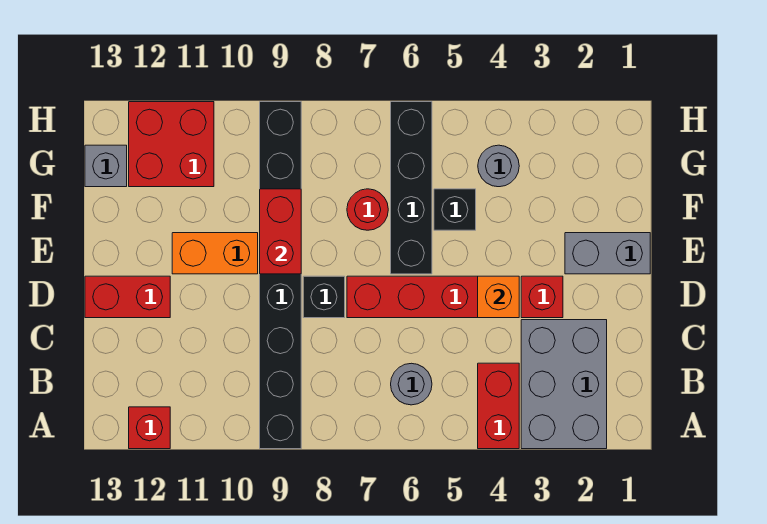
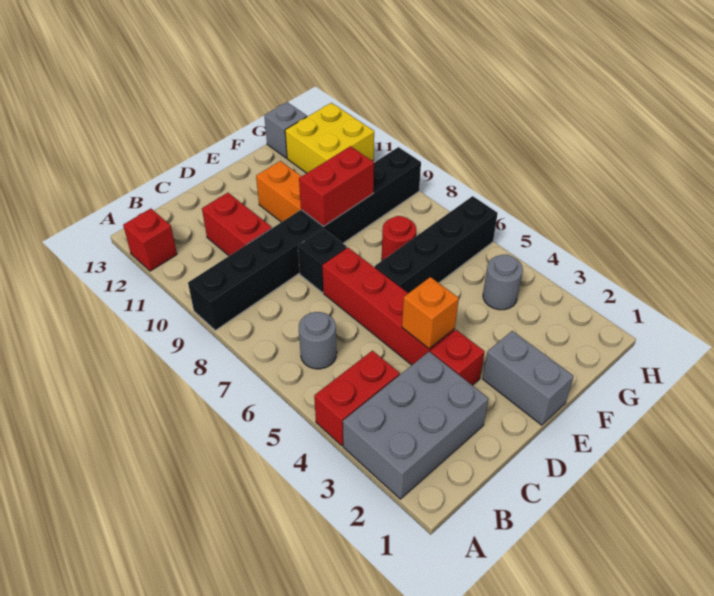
red brick D12:D13 level 1 -> red brick C10:C11 level 1
black brick F5 level 1 -> none
red brick G11:H12 level 1 -> yellow brick G11:H12 level 1

